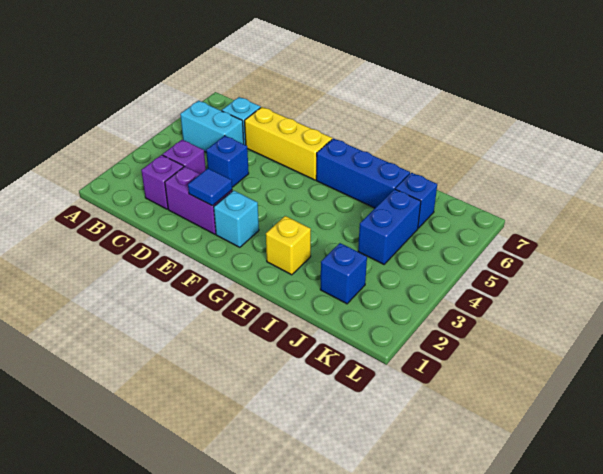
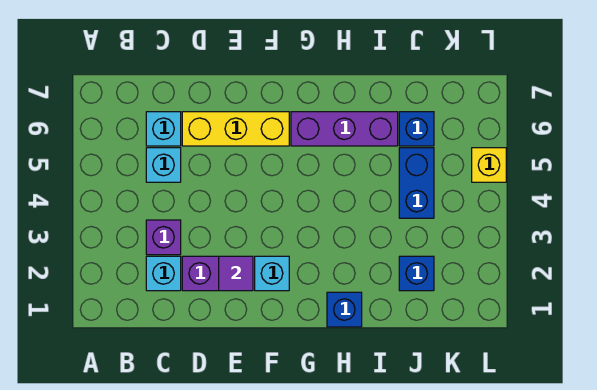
cyan brick B5:C5 level 1 -> cyan brick C5 level 1
purple brick C2 level 1 -> cyan brick C2 level 1
blue brick D4 level 1 -> blue brick H1 level 1
blue tile E2 level 2 -> purple tile E2 level 2
blue brick G6:I6 level 1 -> purple brick G6:I6 level 1
yellow brick H2 level 1 -> yellow brick L5 level 1

